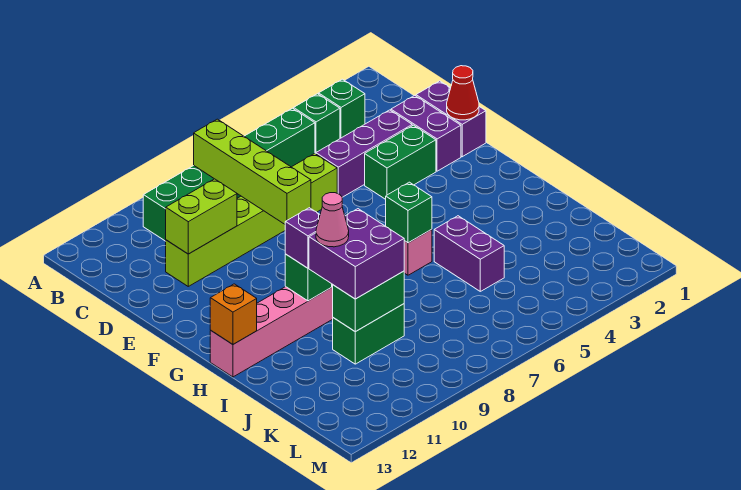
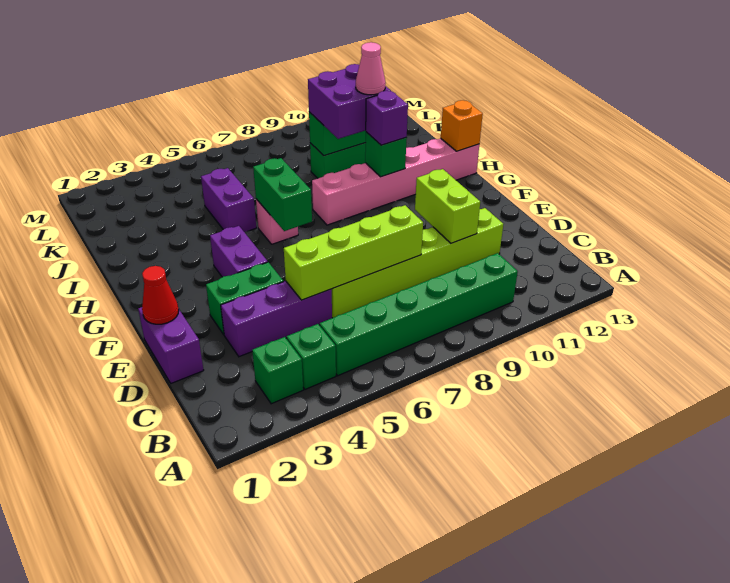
lime brick B8:E8 level 2 -> lime brick D5:D8 level 2
purple brick D2:E2 level 1 -> purple brick F4:G4 level 1
lime brick D10:D11 level 2 -> lime brick D10:E10 level 2
green brick H6 level 2 -> green brick G6:H6 level 2

